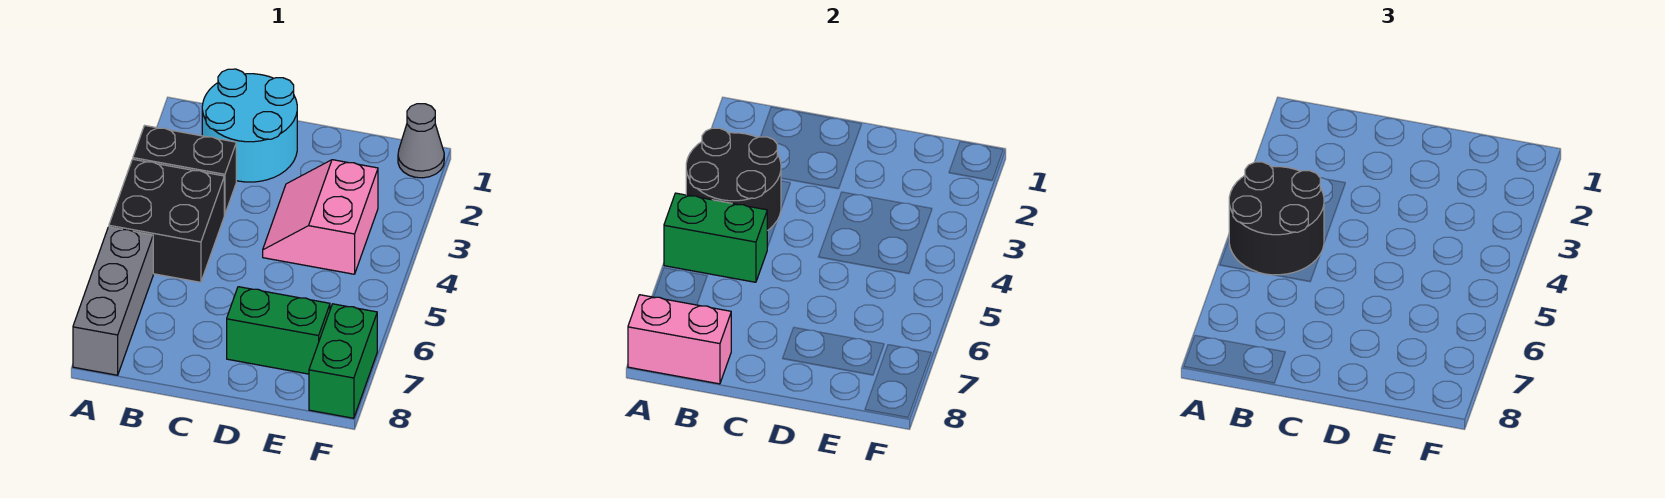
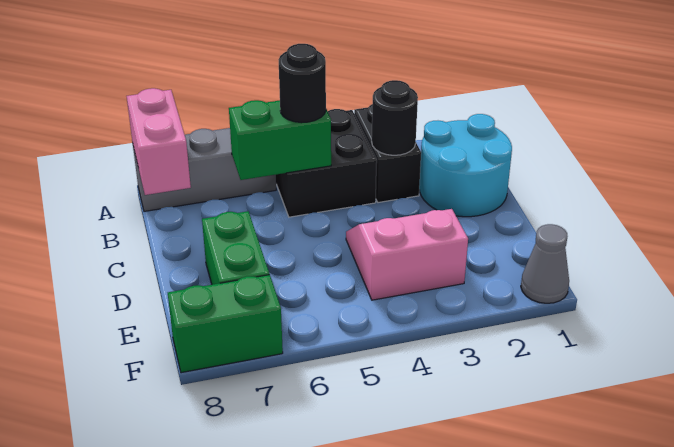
black round brick A3:B4 level 2 -> black round brick B3 level 2
black round brick A4:B5 level 3 -> black round brick B5 level 3
green brick A5:B5 level 2 -> green brick B5:B6 level 2

